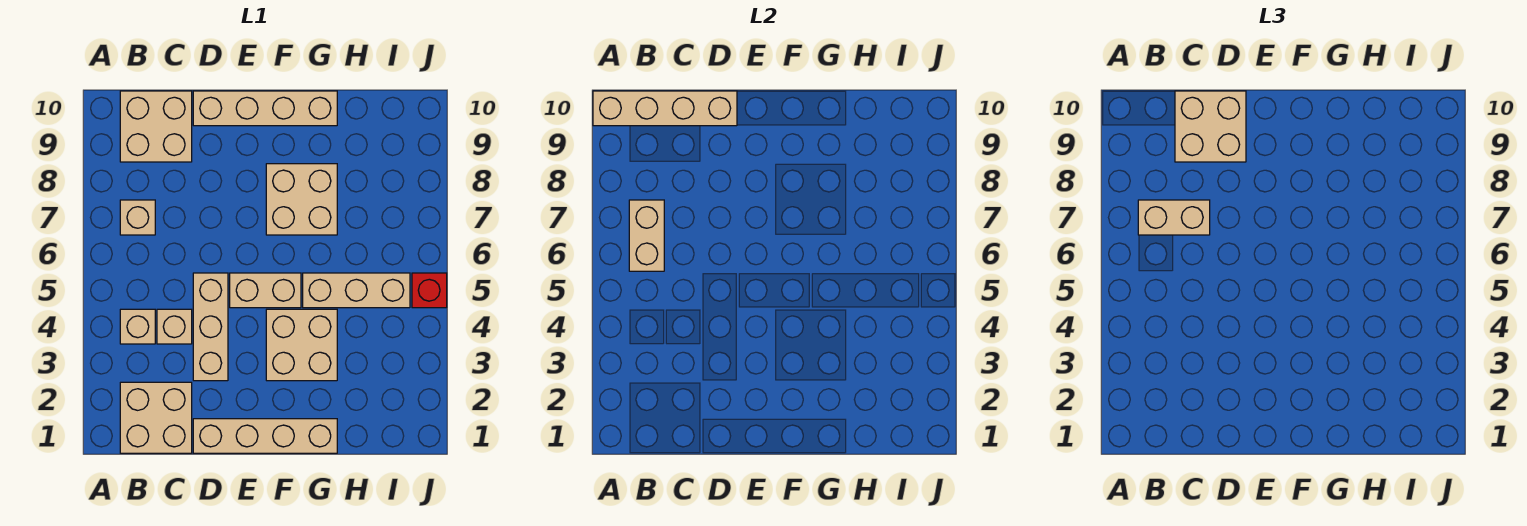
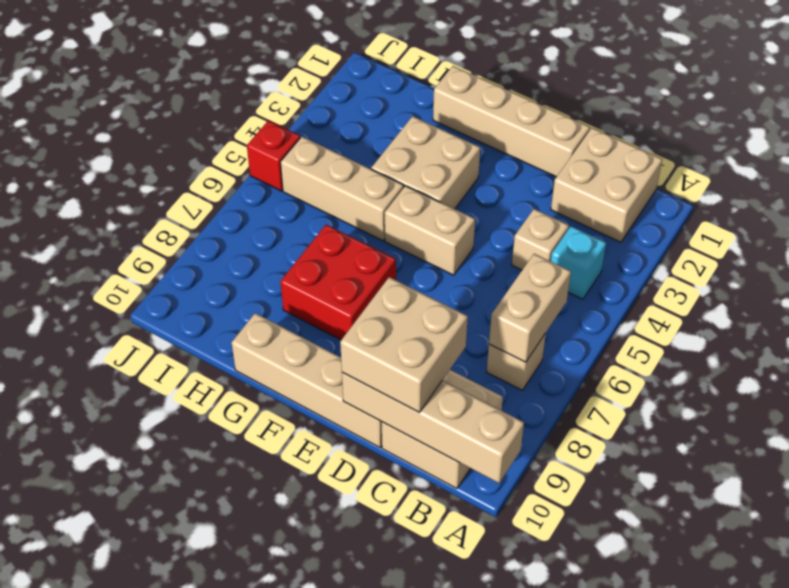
tan brick B4 level 1 -> cyan brick B4 level 1
tan brick B7:C7 level 3 -> none
tan brick D3:D5 level 1 -> none
tan brick F7:G8 level 1 -> red brick F7:G8 level 1

